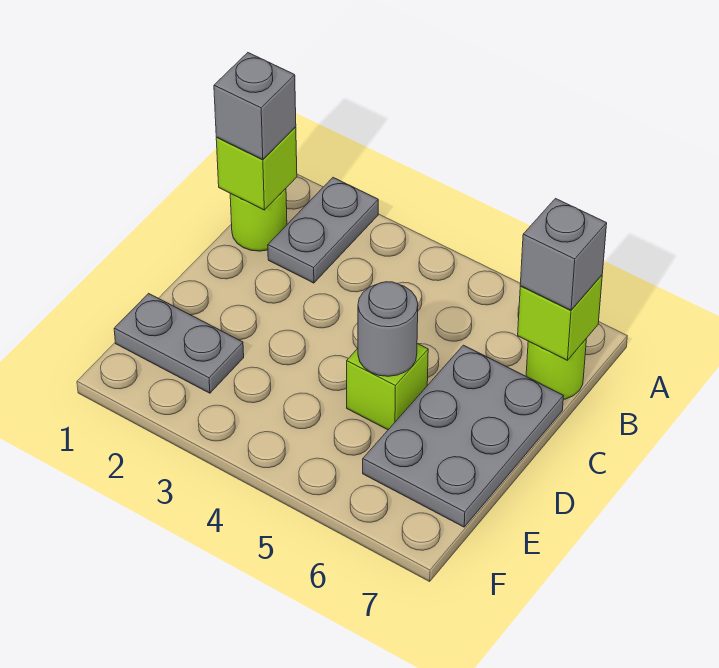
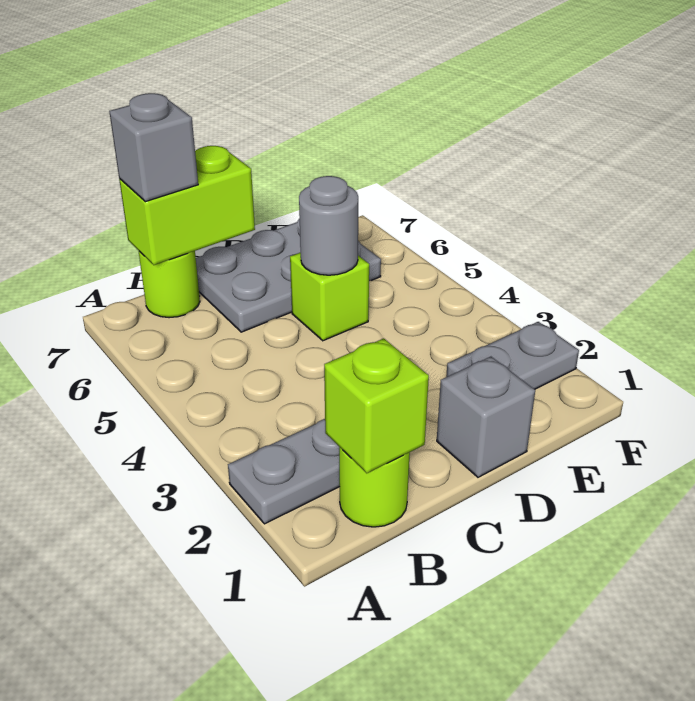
grey brick B1 level 3 -> grey brick D1 level 1
lime brick B7 level 2 -> lime brick B7:C7 level 2
grey plate E1:E2 level 1 -> grey plate E2:F2 level 1

